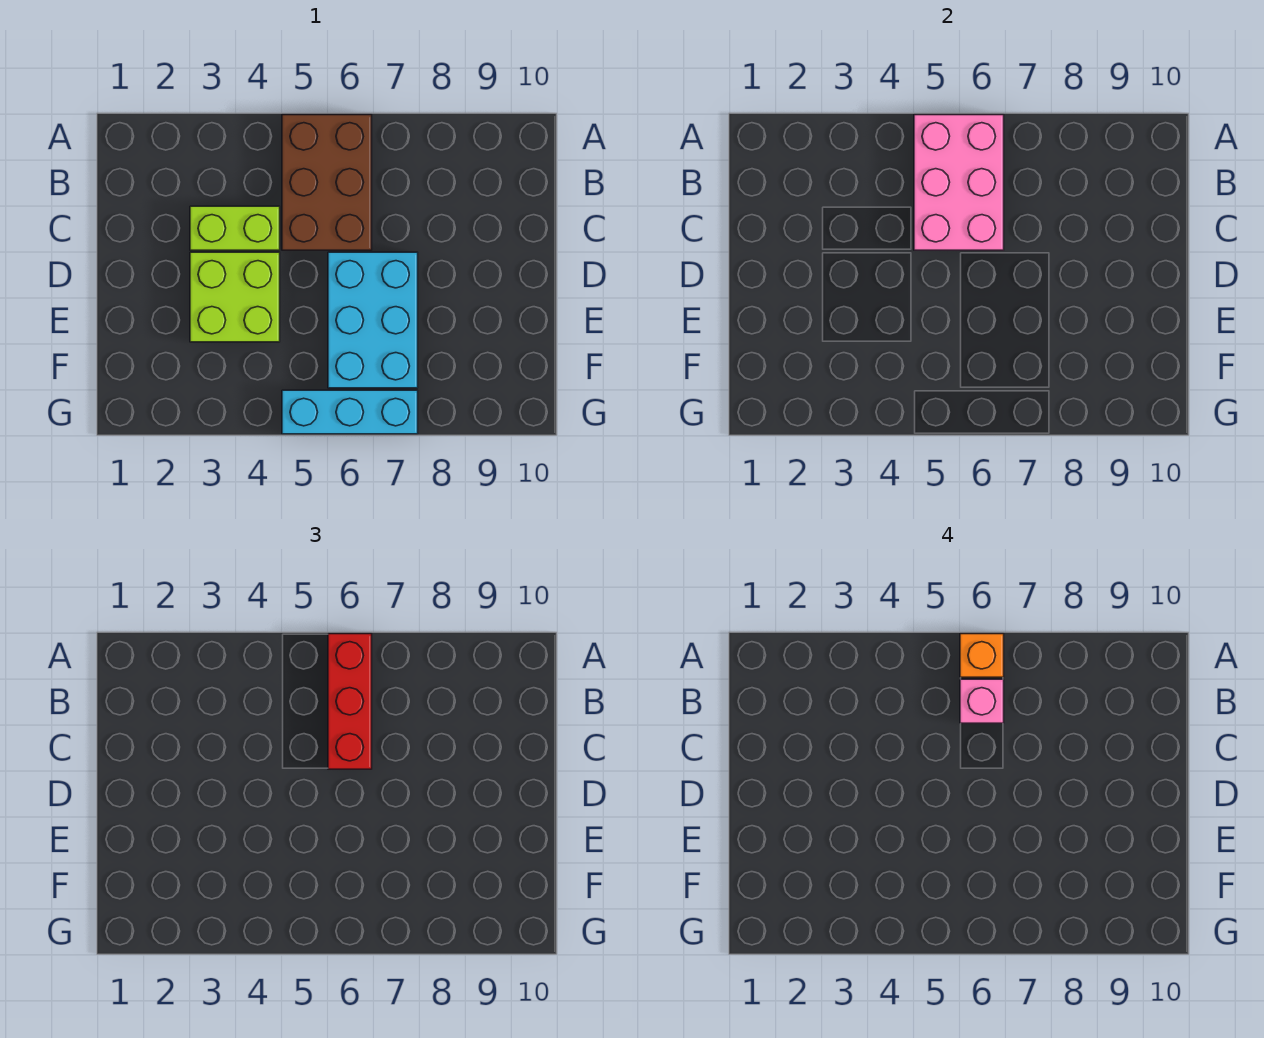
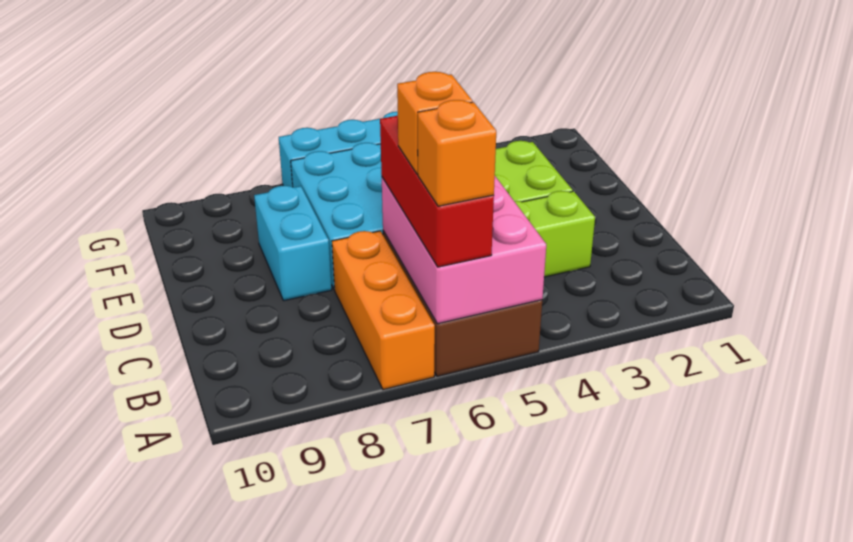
none -> orange brick A7:C7 level 1
pink brick B6 level 4 -> orange brick B6 level 4
none -> cyan brick D8:E8 level 1

